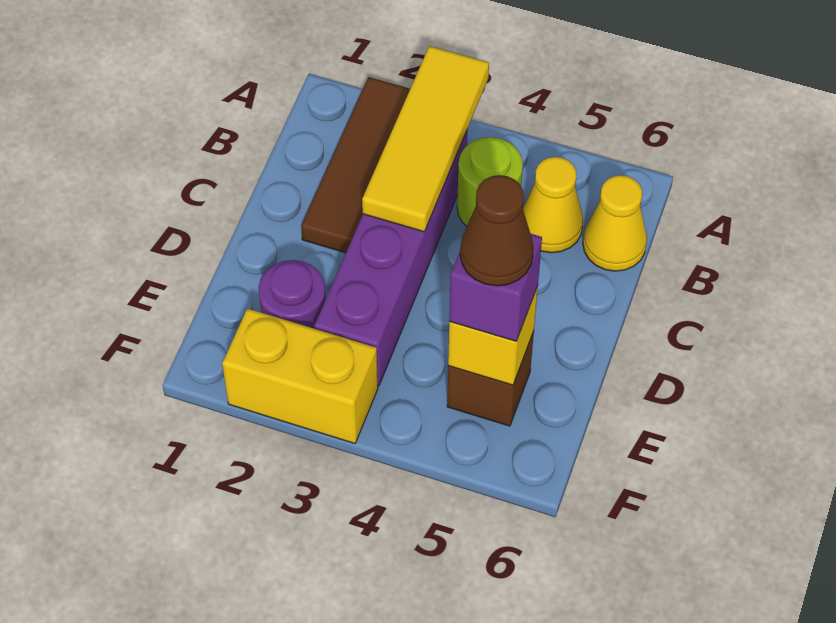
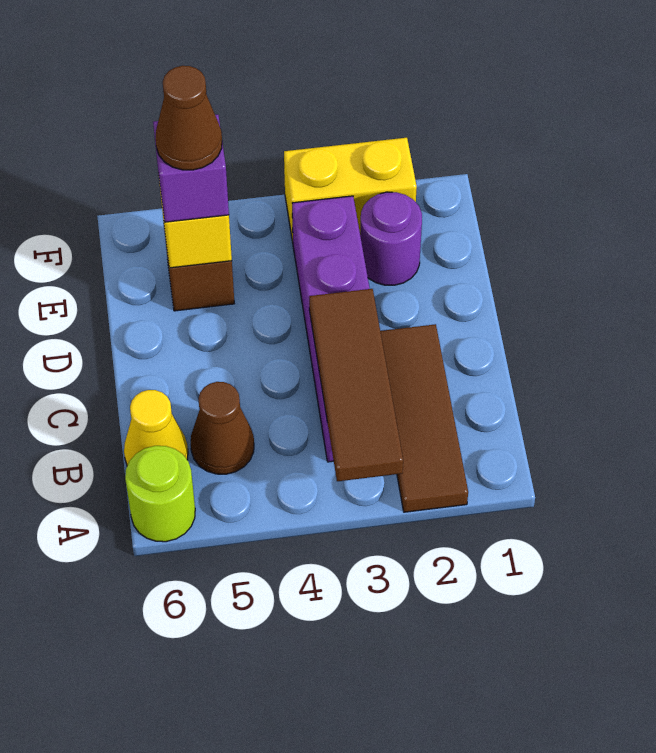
yellow tile A3:C3 level 2 -> brown tile A3:C3 level 2
lime round brick B4 level 1 -> lime round brick A6 level 1
yellow cone B5 level 1 -> brown cone B5 level 1

